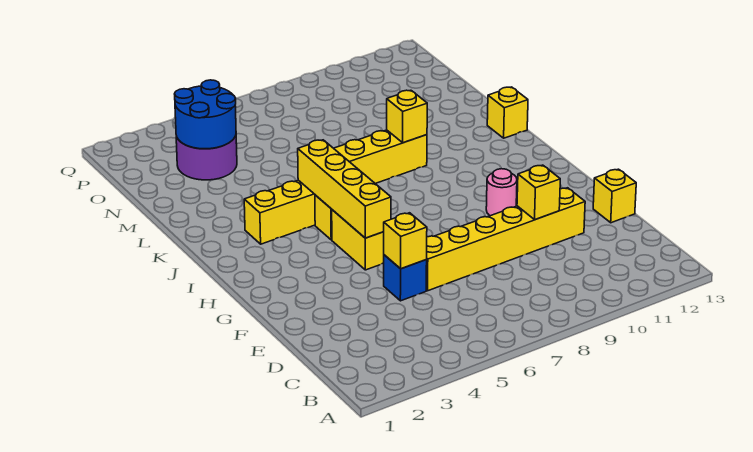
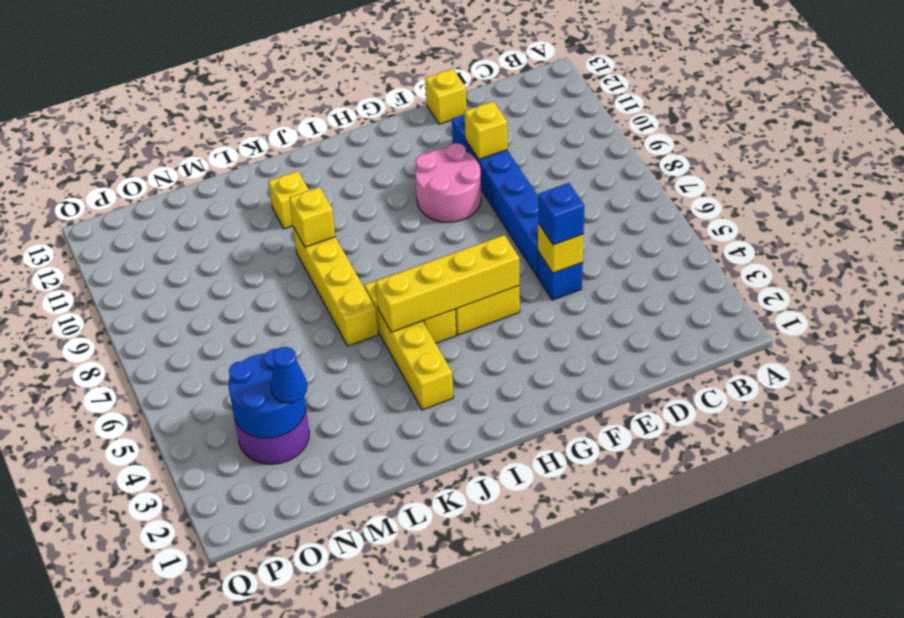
none -> blue brick E5 level 3
yellow brick E6:E11 level 1 -> blue brick E6:E11 level 1
pink round brick G10 level 1 -> pink round brick F9:G10 level 1
yellow brick K13 level 1 -> yellow brick K11 level 1
none -> blue cone N3 level 3

